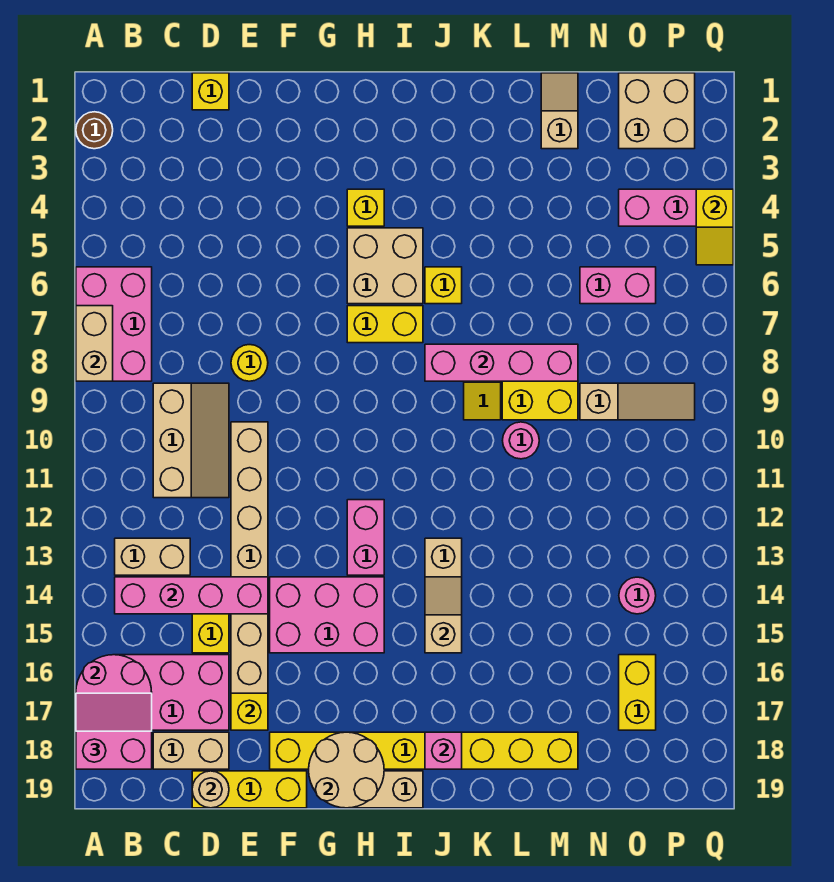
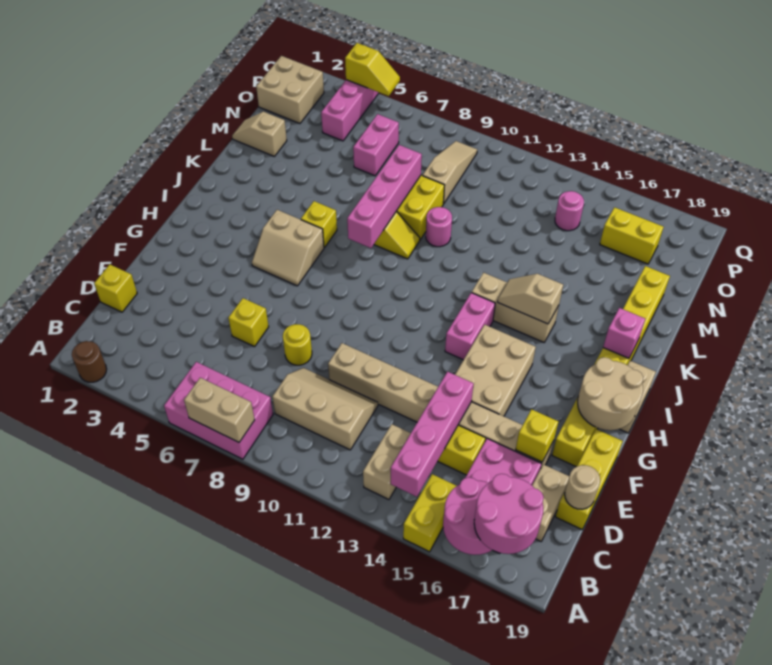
pink slope A17:B18 level 3 top 18 -> pink round brick A17:B18 level 3
pink brick F14:H15 level 1 -> tan brick F14:H15 level 1
yellow brick H4 level 1 -> yellow brick E6 level 1
tan brick H5:I6 level 1 -> tan slope H5:I6 level 1 top I
yellow brick H7:I7 level 1 -> yellow brick A15:B15 level 1
pink brick H12:H13 level 1 -> pink brick H13:I13 level 1

